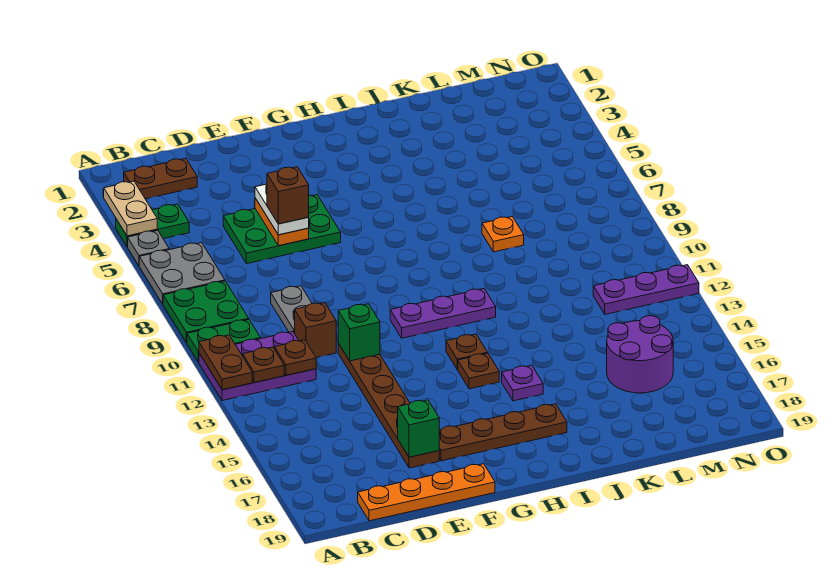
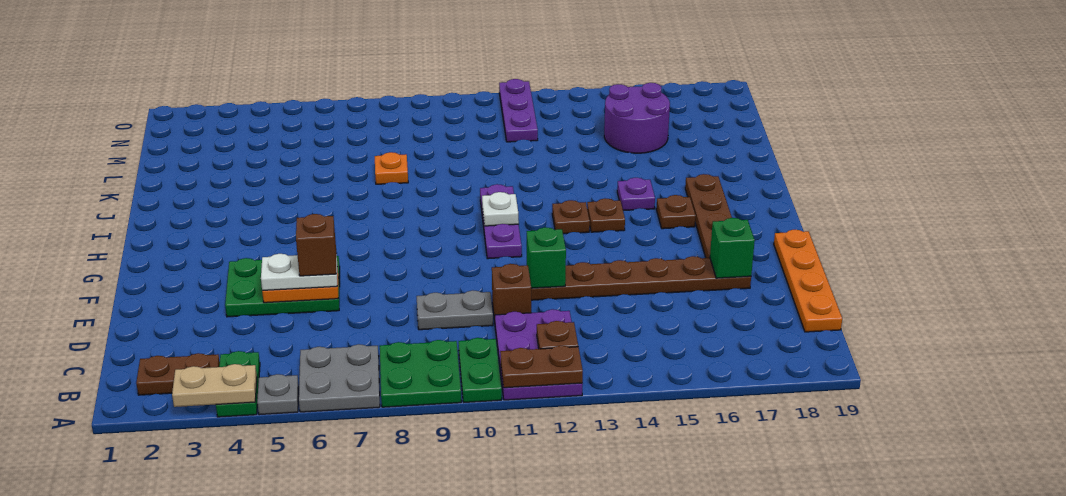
brown plate B2:C2 level 1 -> brown plate B2:B3 level 1
brown plate C12 level 2 -> brown plate H16 level 1
green plate D5:F6 level 1 -> green plate E4:F6 level 1
none -> white plate H11 level 2

